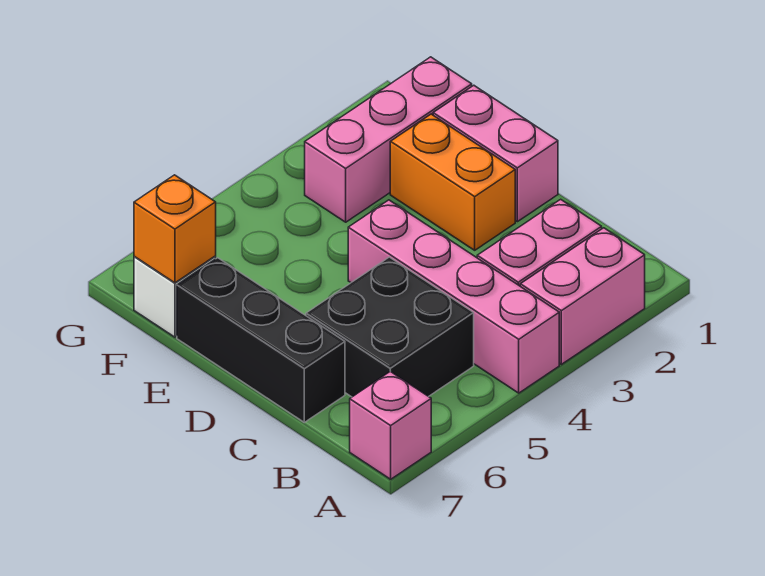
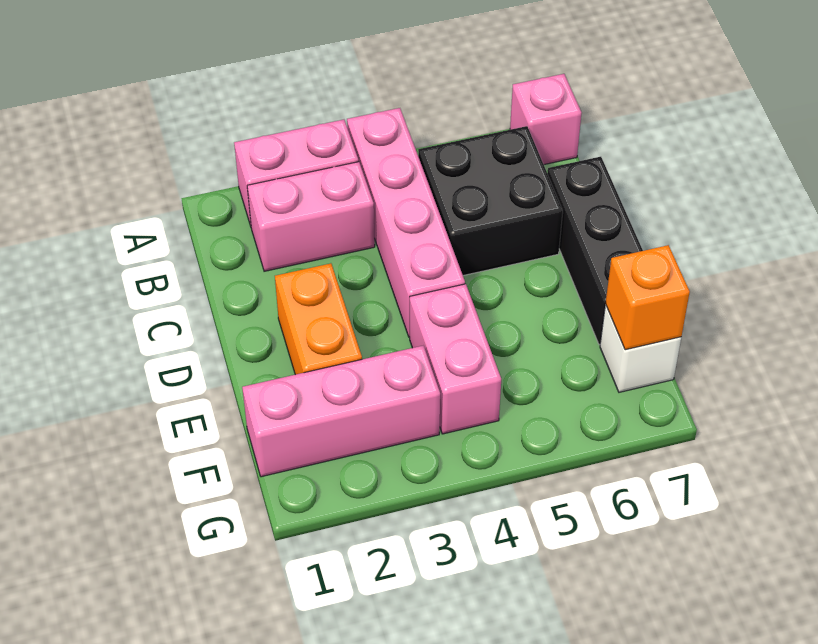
pink brick D1:E1 level 1 -> pink brick E4:F4 level 1

